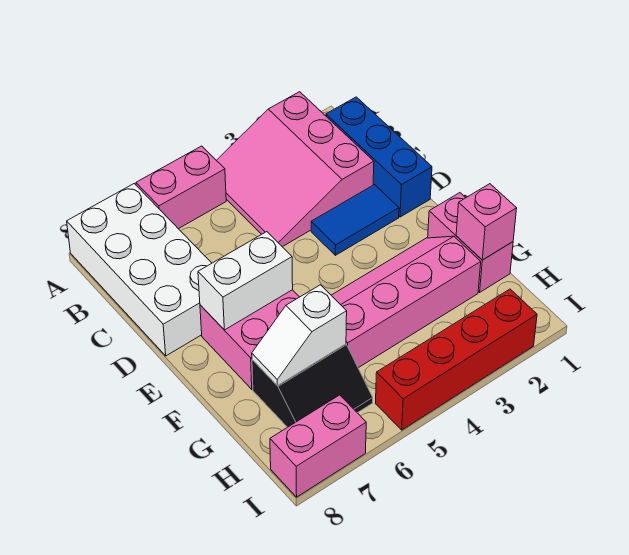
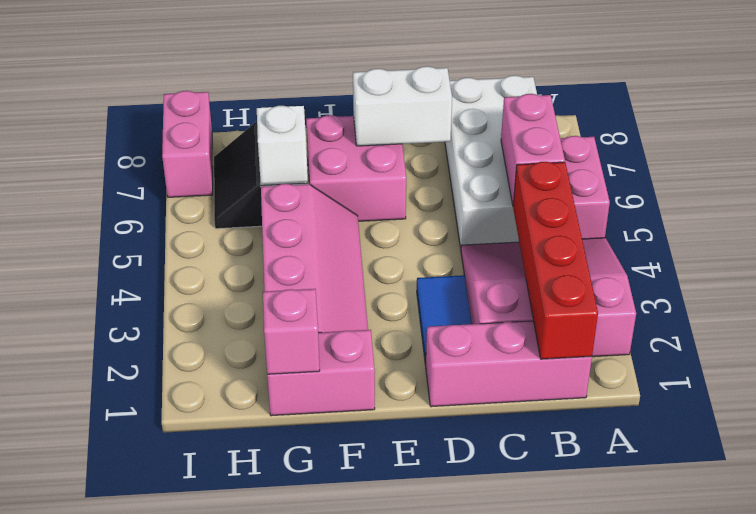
white brick A7:D8 level 1 -> white brick B5:C8 level 1
blue brick B1:D1 level 1 -> pink brick B1:D1 level 1
none -> pink brick B5:B6 level 2
white brick E6:E7 level 2 -> white brick D7:E7 level 2
red brick I2:I5 level 1 -> red brick B1:B4 level 2

